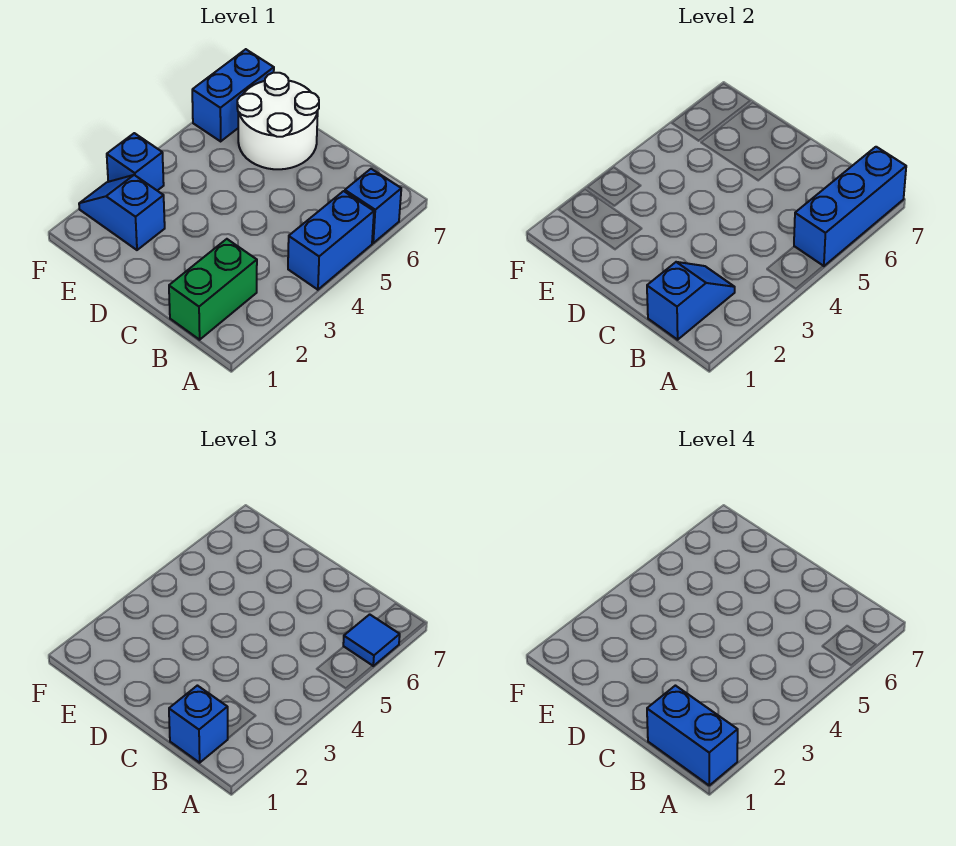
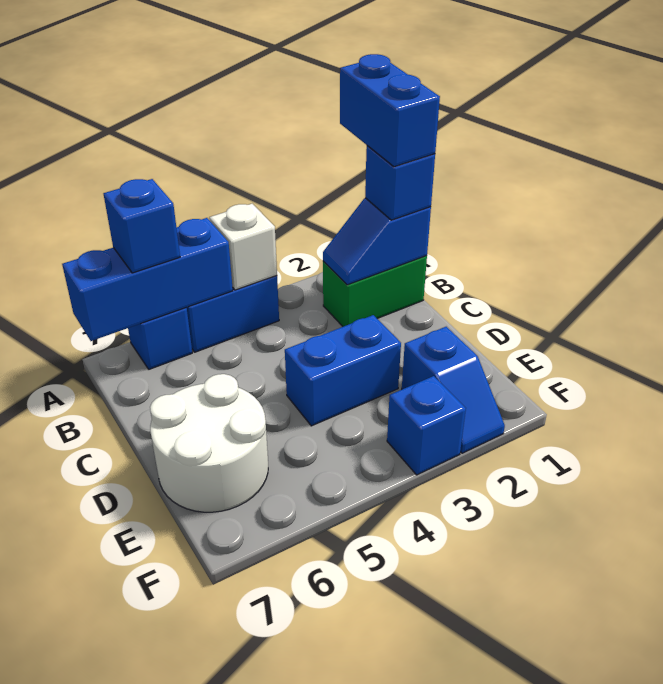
none -> white brick A4 level 2
blue tile A6 level 3 -> blue brick A6 level 3
blue brick F6:F7 level 1 -> blue brick D3:D4 level 1

